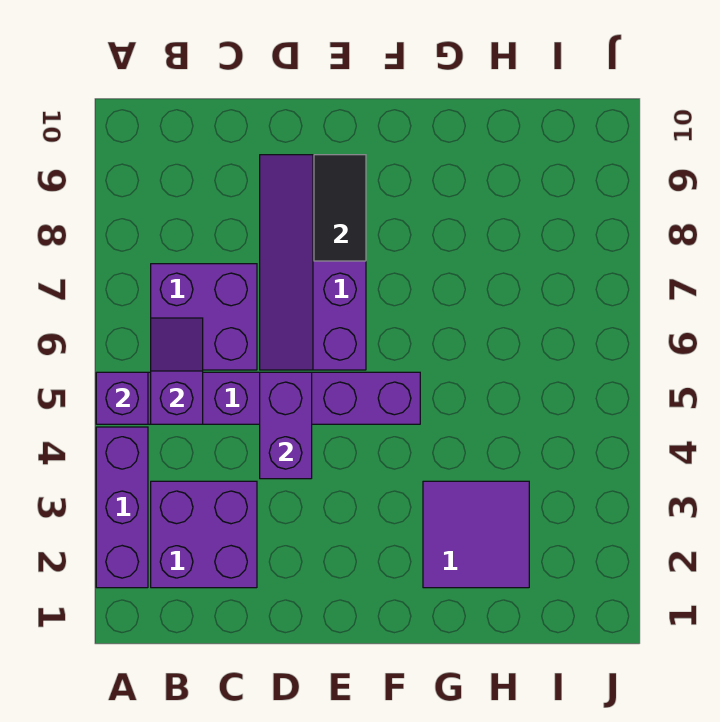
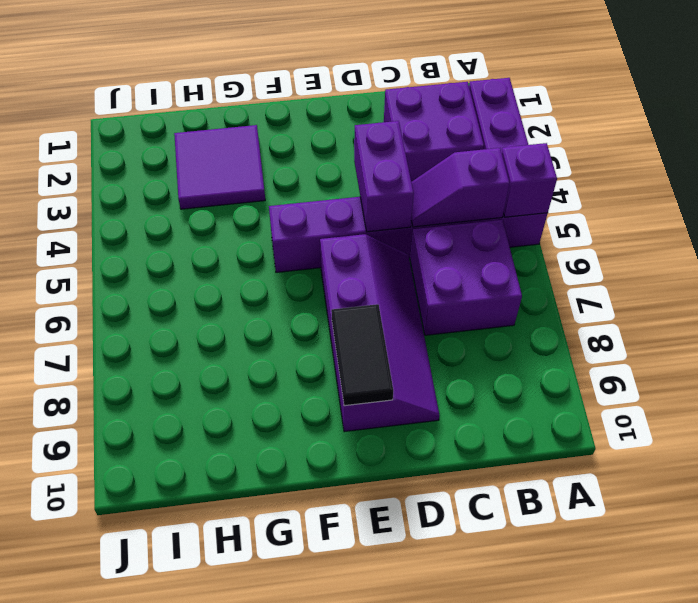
purple slope B5:B6 level 2 top 5 -> purple slope B5:C5 level 2 top B

